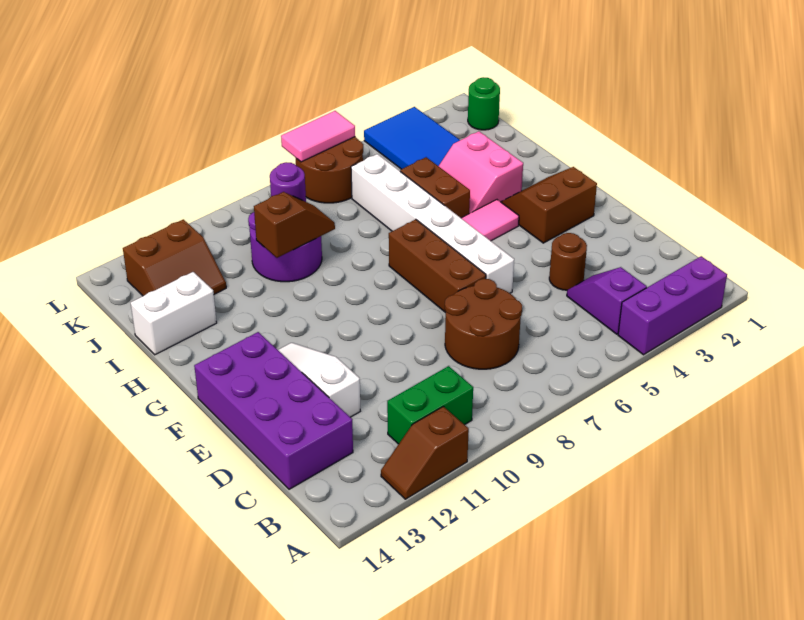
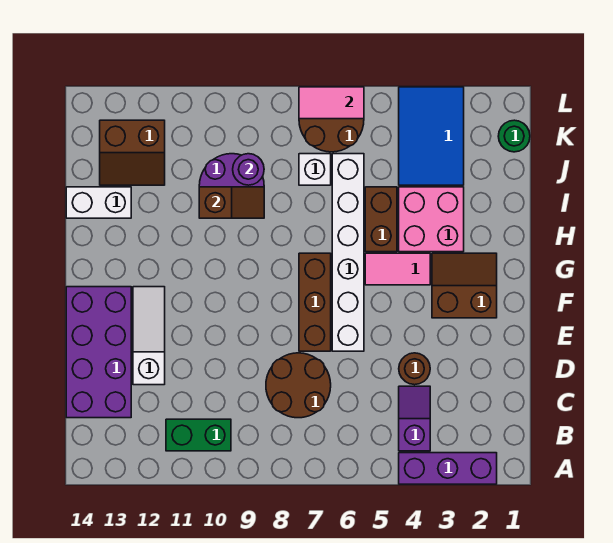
brown slope A11:A12 level 1 top 11 -> none
pink slope H3:I4 level 1 top 3 -> pink brick H3:I4 level 1
none -> white brick J7 level 1

